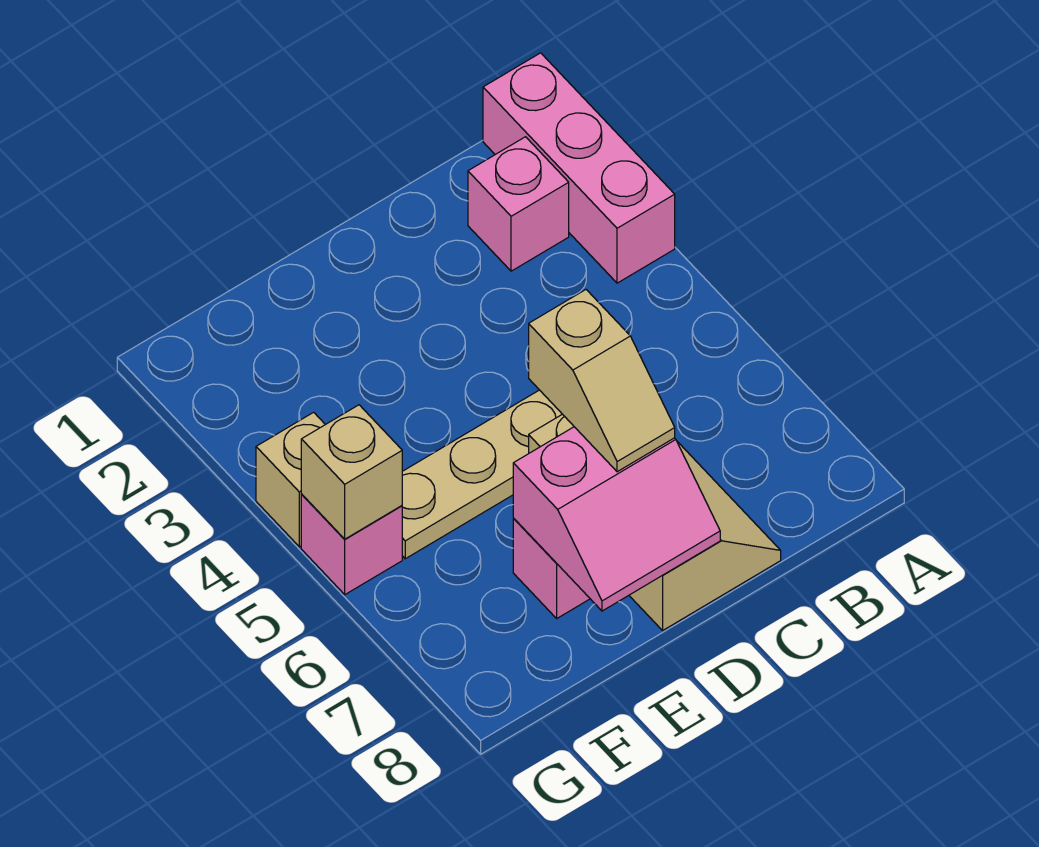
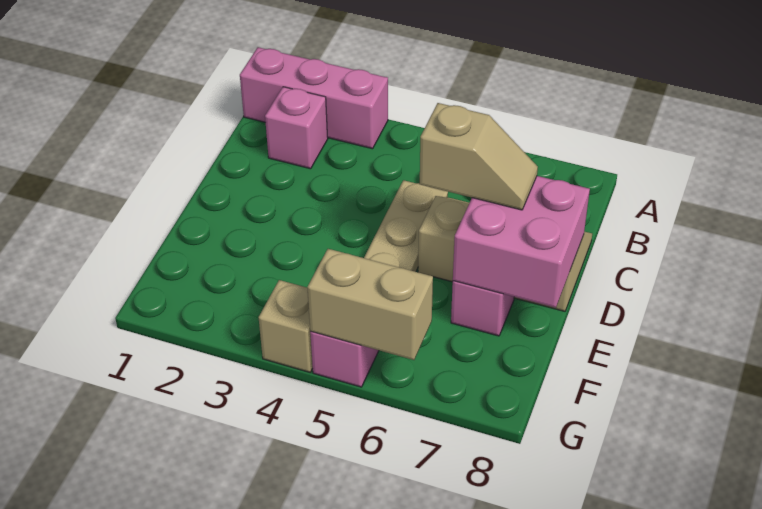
pink slope D7:E8 level 2 top 7 -> pink brick D7:E8 level 2
tan brick G5 level 2 -> tan brick G5:G6 level 2

